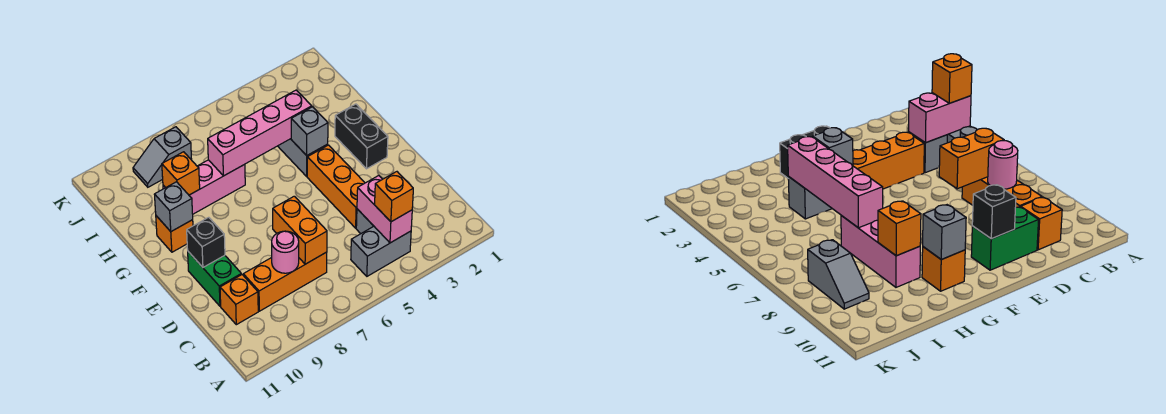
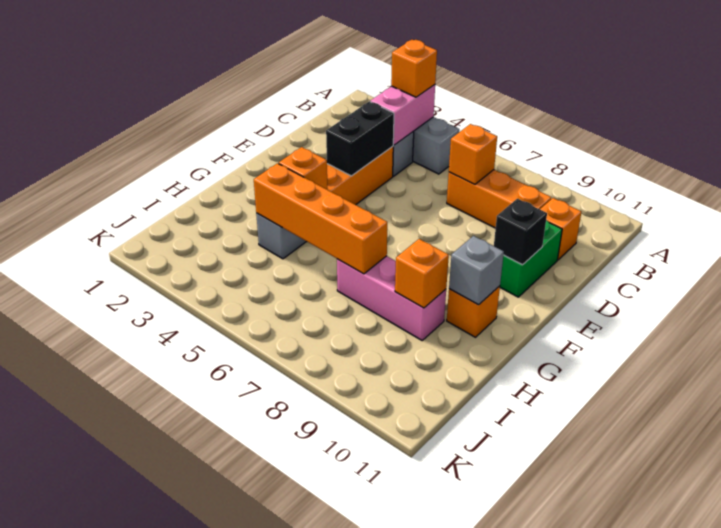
orange brick C7:D7 level 2 -> orange brick C7 level 2
pink round brick C8 level 2 -> none
black brick F2:G2 level 1 -> black brick D4:E4 level 2
grey brick G4 level 2 -> orange brick G4 level 2
pink brick H4:H7 level 2 -> orange brick H4:H7 level 2
grey slope J8:J9 level 1 top 8 -> none

